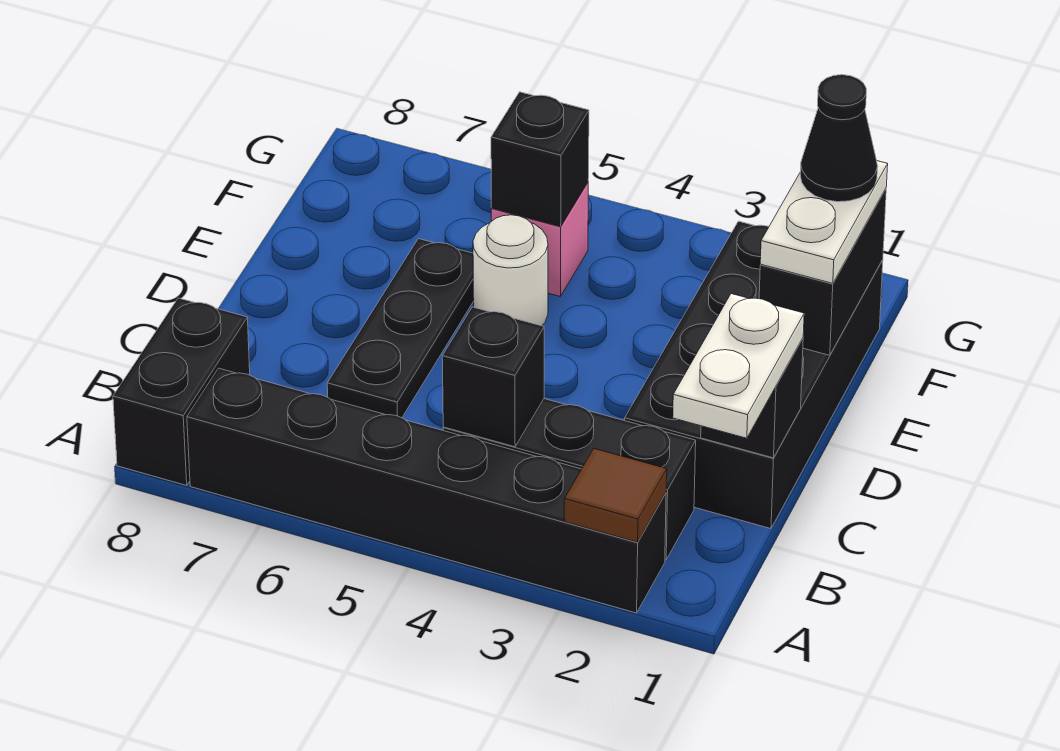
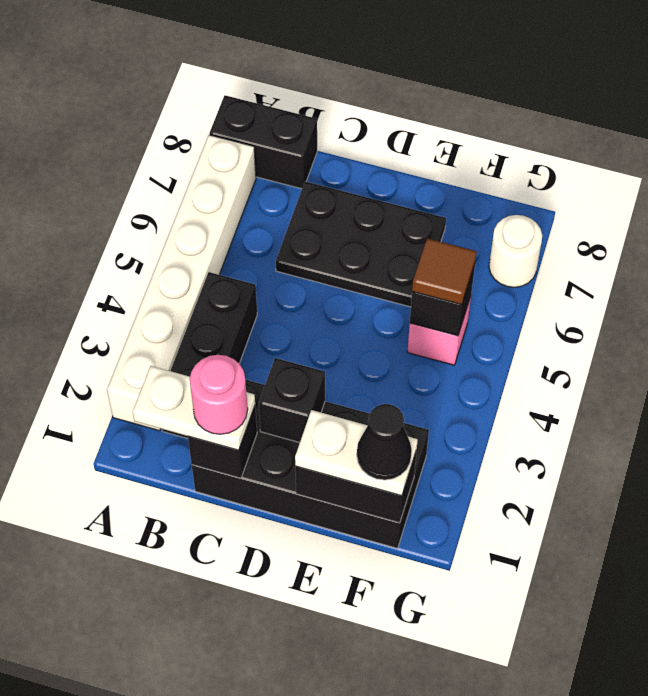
black brick A2:A7 level 1 -> white brick A2:A7 level 1
brown tile A2 level 2 -> brown tile F5 level 3
black brick B4 level 2 -> black brick D2 level 2
none -> pink round brick C1 level 4
black plate C6:E6 level 1 -> black plate C6:E7 level 1
white round brick E5 level 1 -> white round brick G7 level 1

